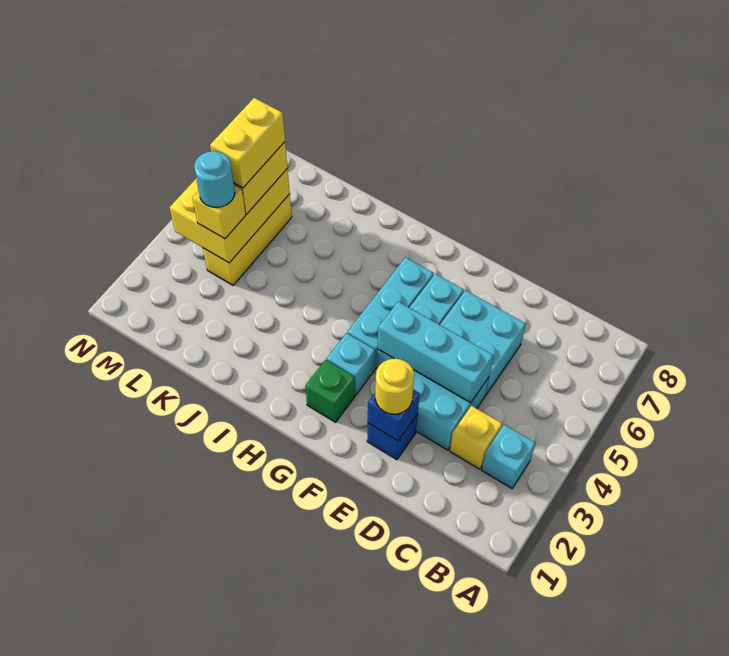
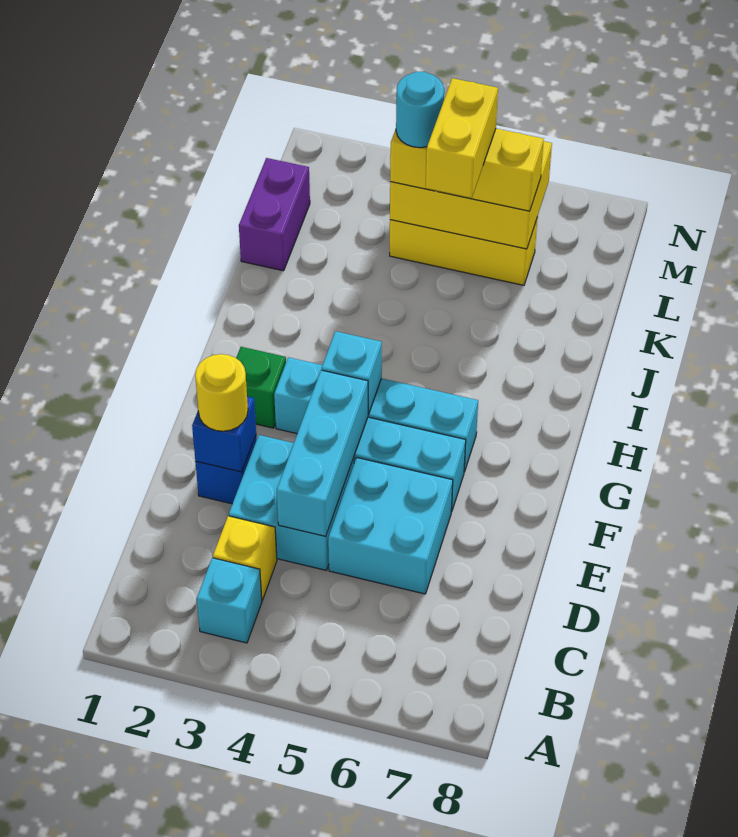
none -> cyan brick G4 level 2
none -> purple brick K1:L1 level 1
yellow brick L5:L6 level 4 -> yellow brick K5:L5 level 4

